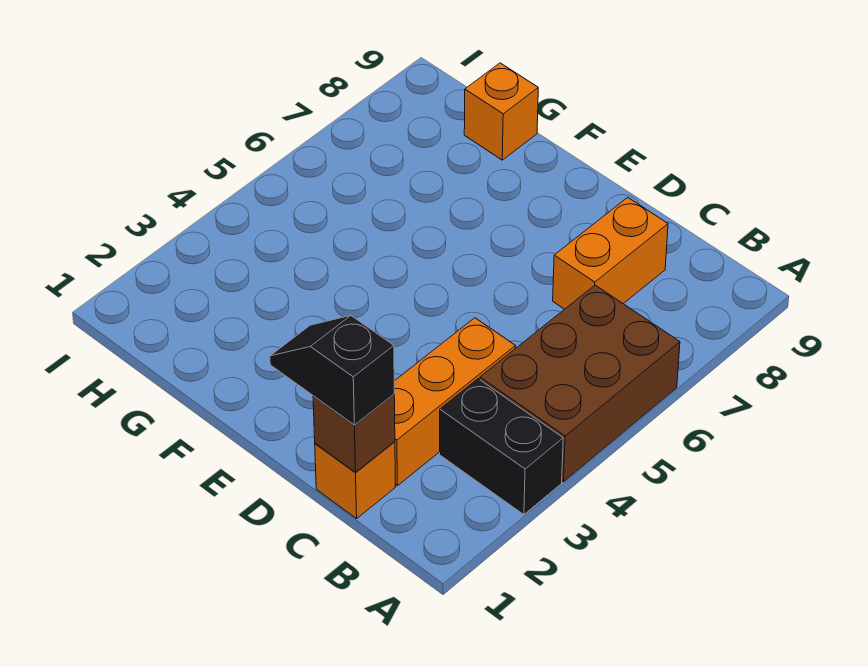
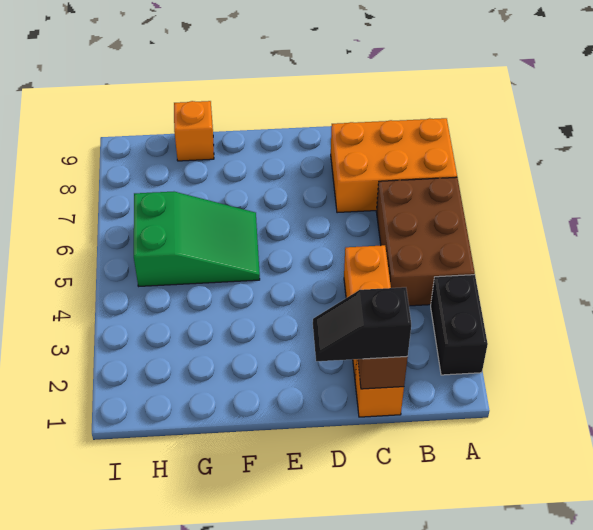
black brick A3:B3 level 1 -> black brick A2:A3 level 1
orange brick C7:C8 level 1 -> orange brick A7:C8 level 1
none -> green slope F5:H6 level 1 top H

